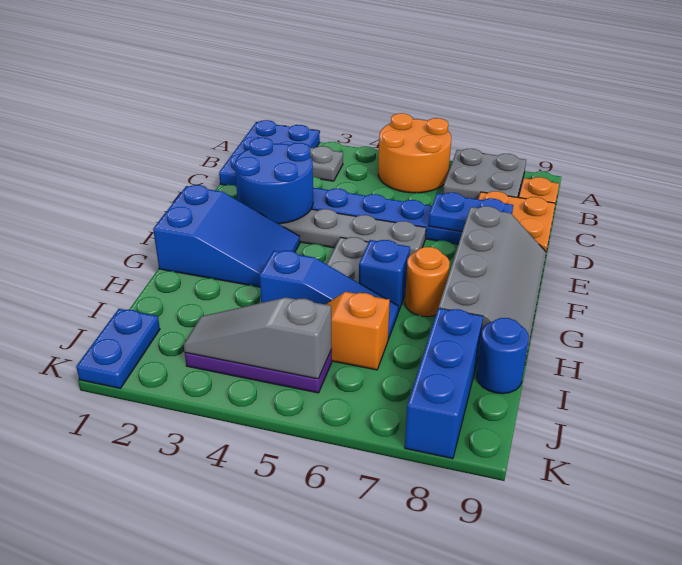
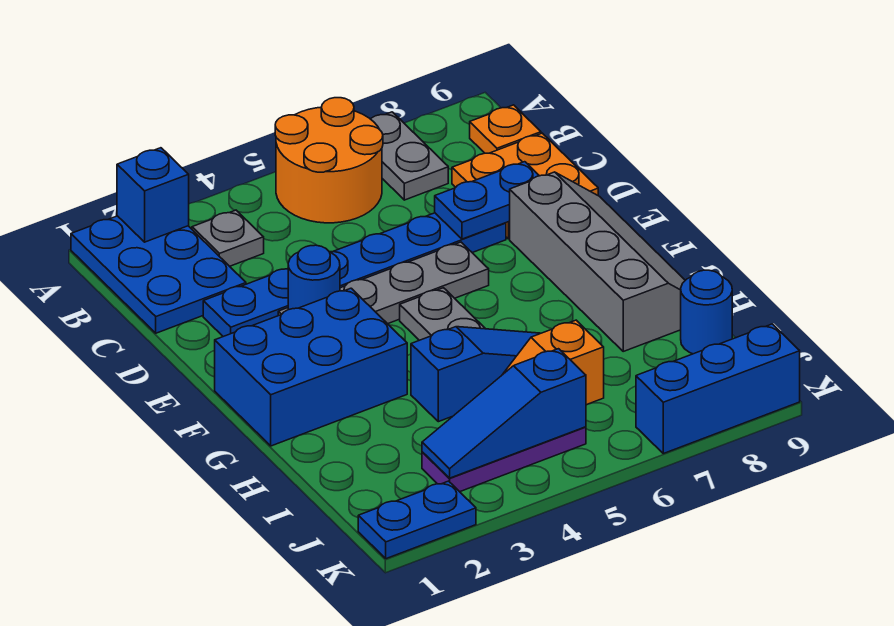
grey plate A7:B8 level 1 -> grey plate A7:B7 level 1
blue round brick D2:E3 level 2 -> blue round brick E3 level 2
blue slope F1:G3 level 1 top 1 -> blue brick F1:G3 level 1
blue brick G6 level 1 -> blue brick A2 level 2
orange round brick G7 level 1 -> none
blue brick I8:K8 level 1 -> blue brick K7:K9 level 1
blue plate J1:K1 level 1 -> blue plate K1:K2 level 1
grey slope J3:J5 level 2 top 5 -> blue slope J3:J5 level 2 top 5

